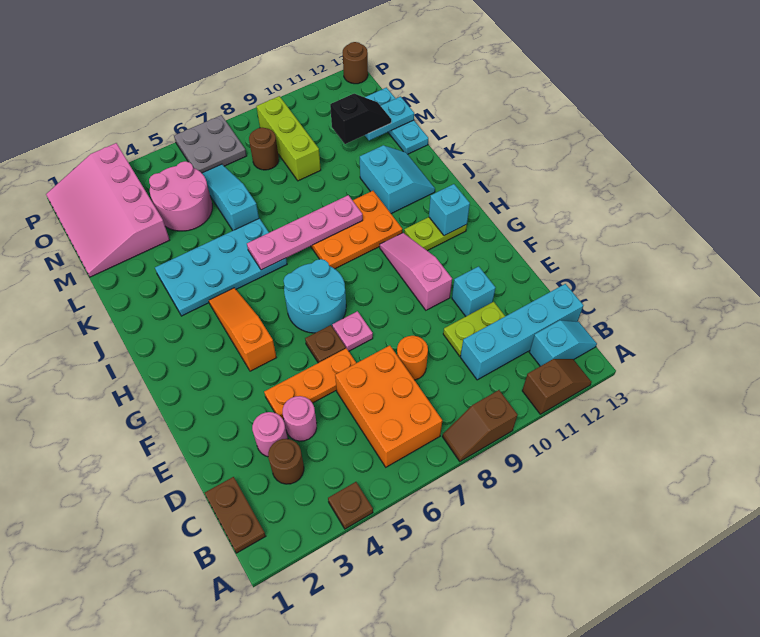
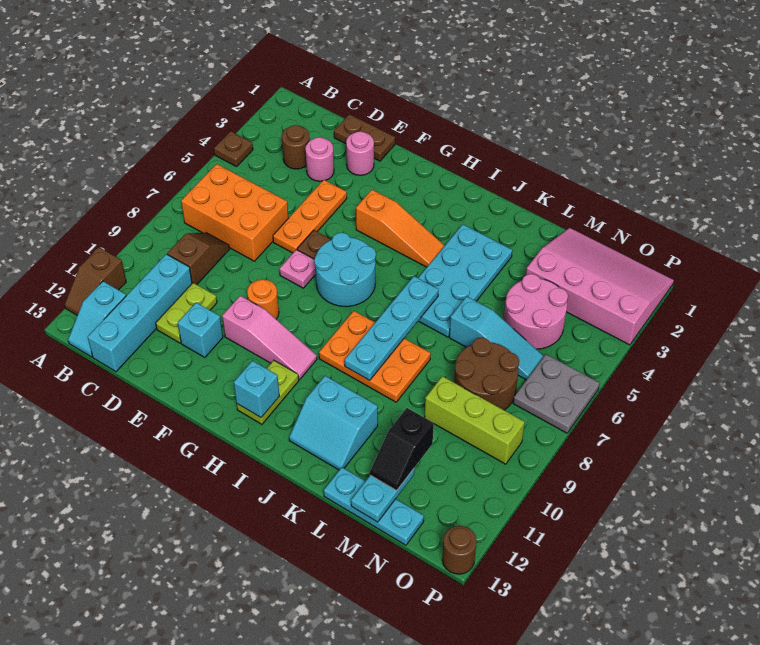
brown slope A8:A9 level 1 top 9 -> brown slope C8:C9 level 1 top 9
brown plate B1:C1 level 1 -> brown plate D1:E1 level 1
pink round brick D4 level 1 -> pink round brick E2 level 1
orange round brick D8 level 1 -> orange round brick F9 level 1
orange plate I8:J10 level 1 -> orange plate I8:K9 level 1
pink plate J6:J9 level 2 -> cyan plate J6:J9 level 2
brown round brick N8 level 1 -> brown round brick M7:N8 level 1

